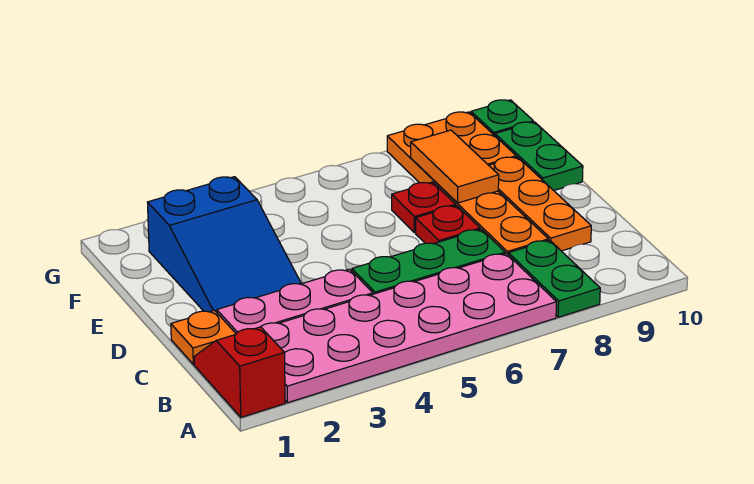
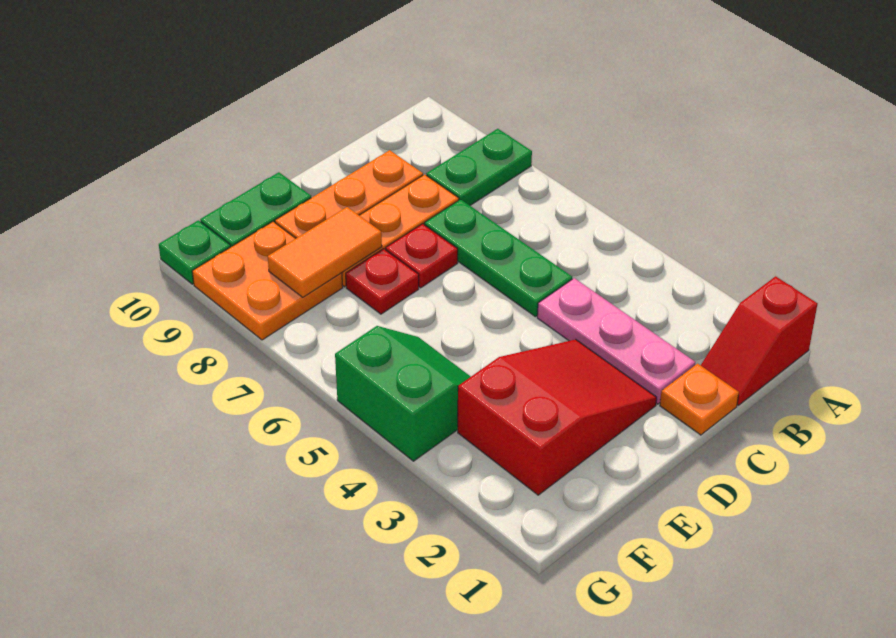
pink plate A2:B7 level 1 -> none
blue slope D2:F3 level 1 top F -> red slope D2:F3 level 1 top F
none -> green slope F4:G5 level 1 top G

